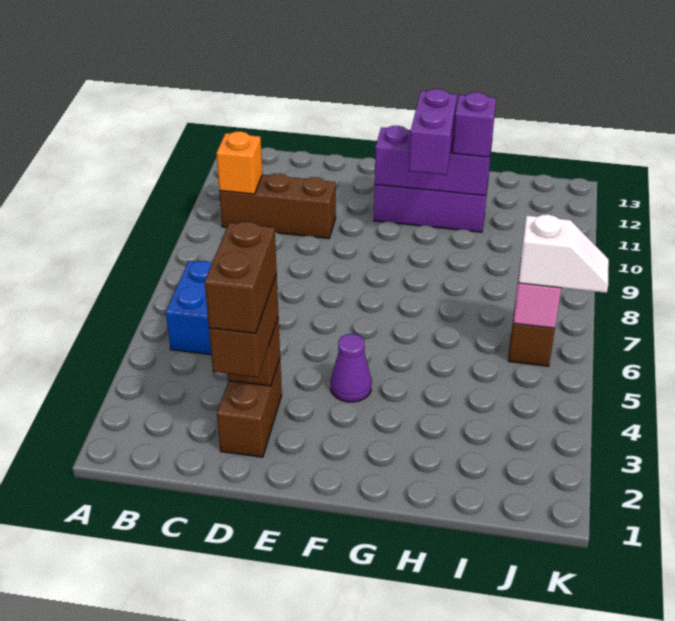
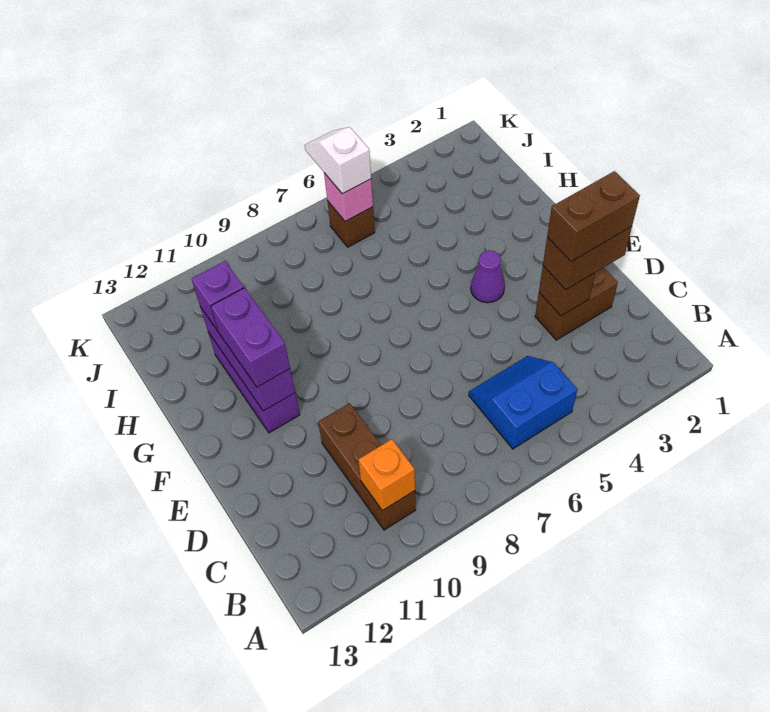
purple brick G10:G11 level 3 -> purple brick F11:G11 level 3

